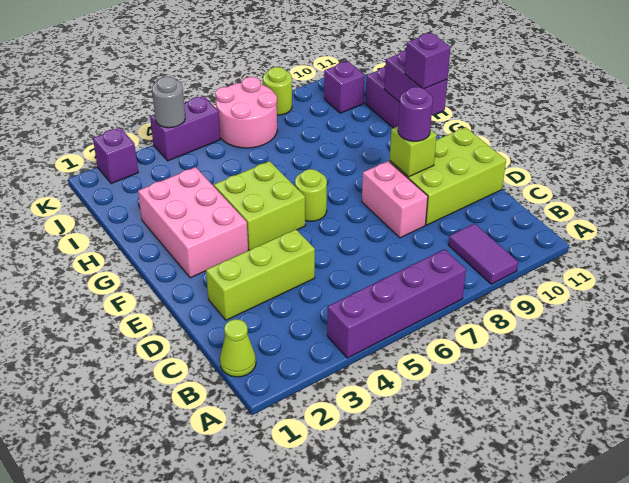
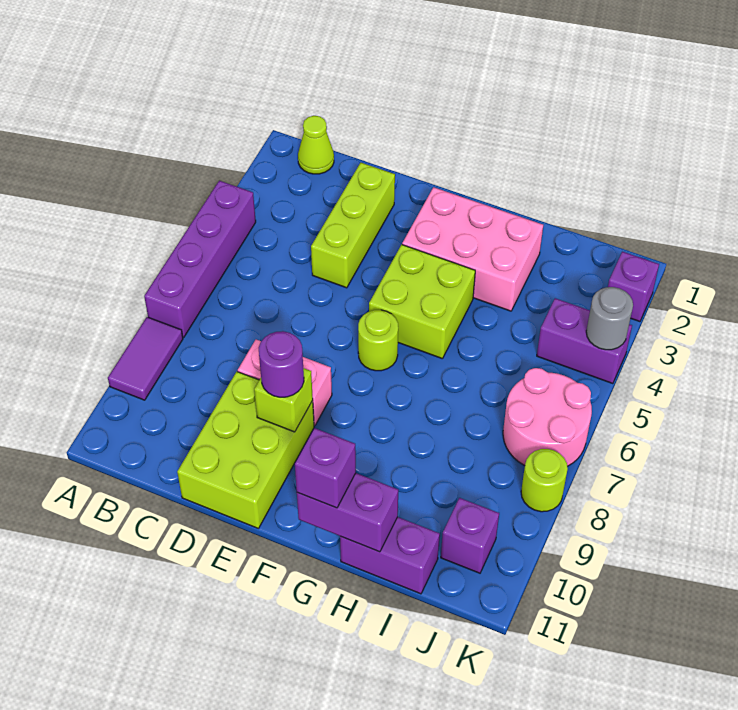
purple tile A9:B9 level 1 -> purple tile A8:A9 level 1
purple brick K4:K5 level 1 -> purple brick J4:K4 level 1

